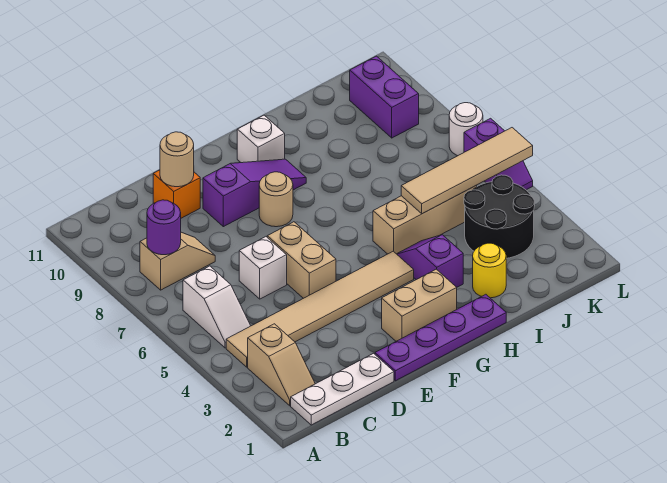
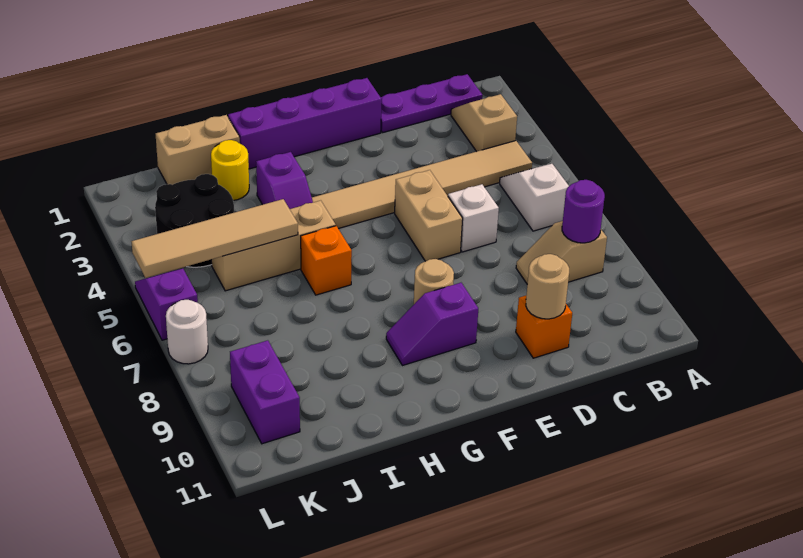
white plate B1:D1 level 1 -> purple plate B1:D1 level 1
purple plate E1:H1 level 1 -> purple brick E1:H1 level 1
purple slope E9:G9 level 1 top E -> purple slope F9:G9 level 1 top F
tan brick F2:G2 level 1 -> tan brick I1:J1 level 1
white brick G10 level 1 -> none
none -> orange brick H6 level 1

